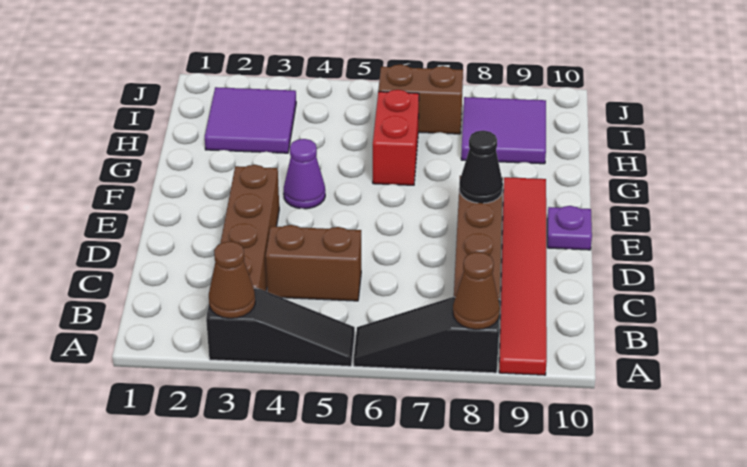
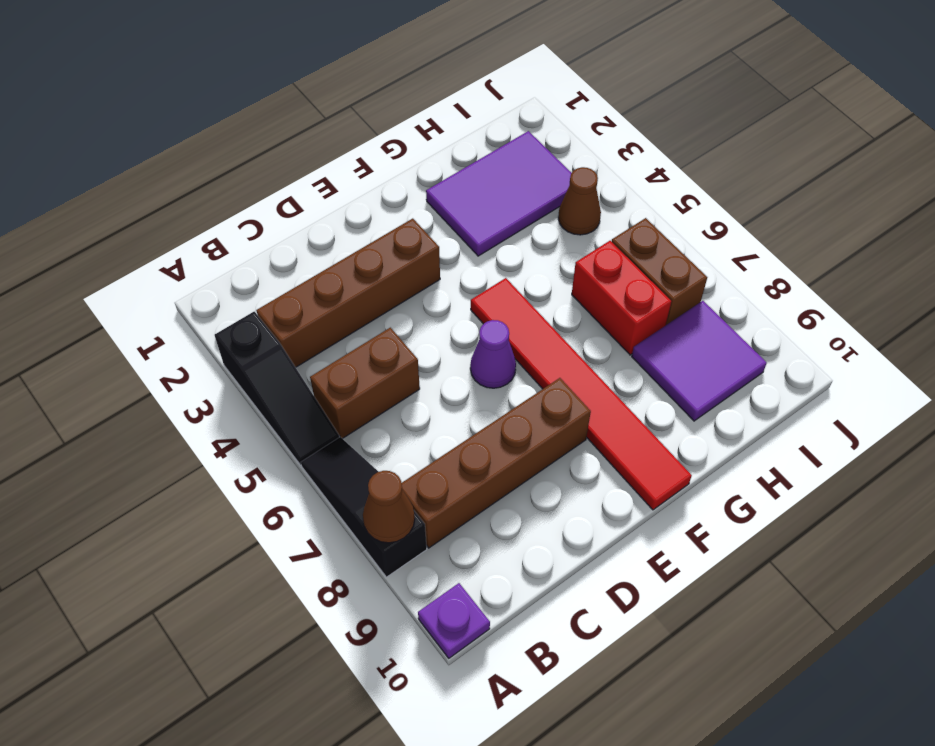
brown cone A3 level 2 -> brown cone I4 level 1
red tile A9:F9 level 1 -> red tile F5:F10 level 1
brown brick C4:C5 level 1 -> brown brick B5:C5 level 1
black cone E8 level 2 -> none
purple plate E10 level 1 -> purple plate A10 level 1
purple cone F4 level 1 -> purple cone E6 level 1
red brick G6:H6 level 1 -> red brick H6:H7 level 1
purple tile H2:I3 level 1 -> purple tile G2:I3 level 1

